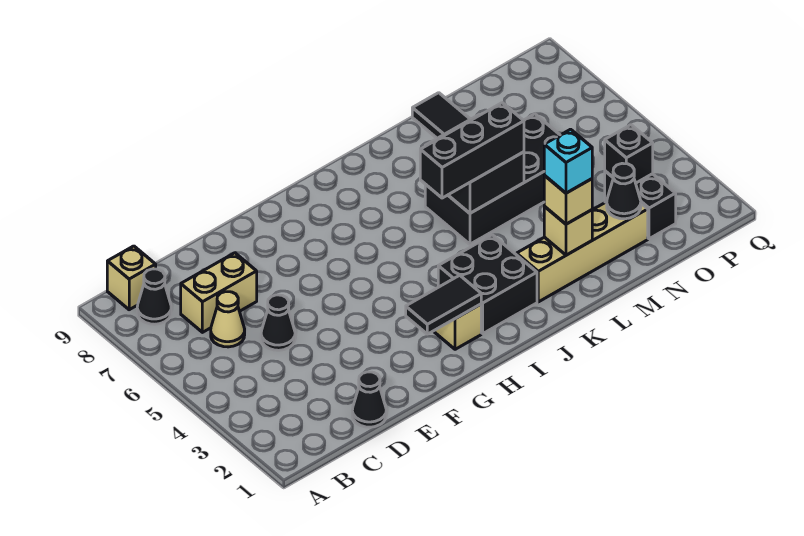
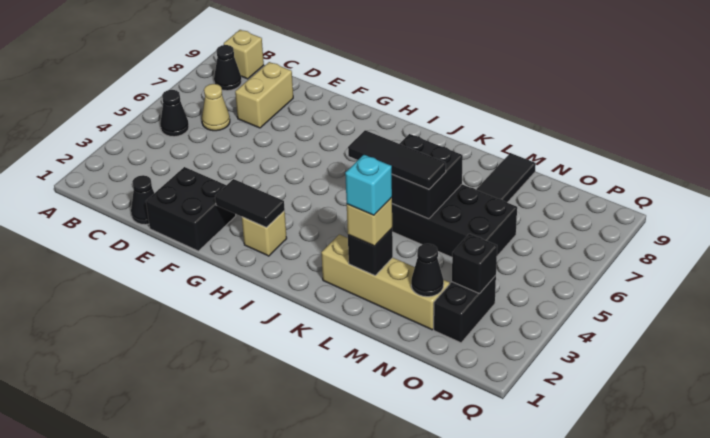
tan brick C7:D7 level 1 -> tan brick D7:D8 level 1
black cone D5 level 1 -> black cone B5 level 1
black brick I2:J3 level 1 -> black brick E1:F2 level 1
black brick J5:L5 level 3 -> black tile J5:L5 level 3
tan brick L2 level 2 -> black brick L2 level 2

